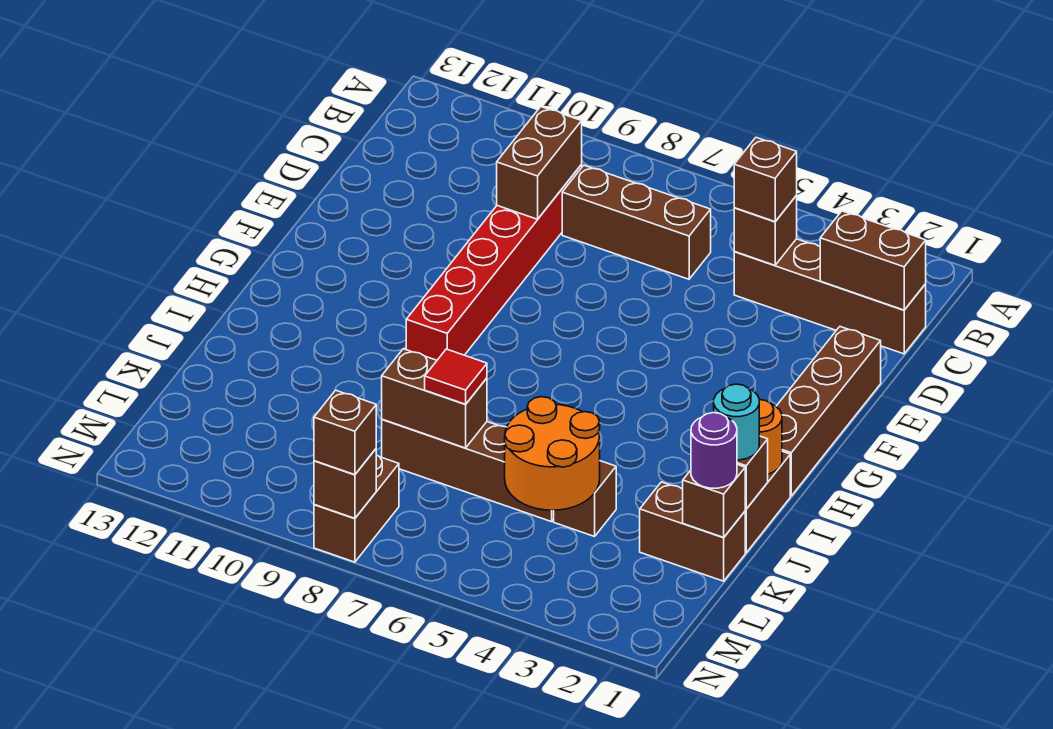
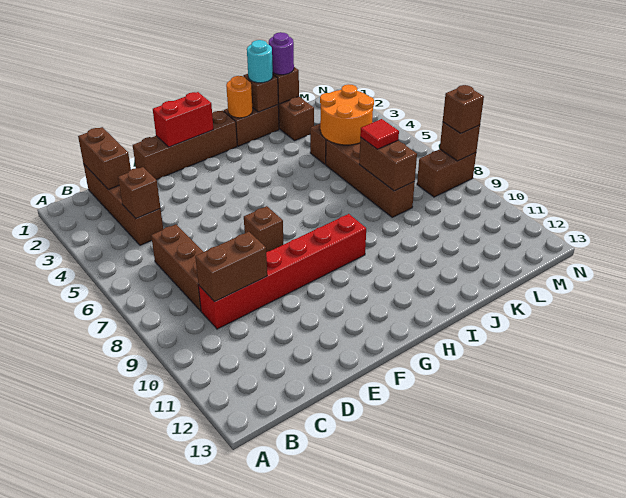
brown brick C4 level 3 -> brown brick F7 level 1
none -> red brick F1:G1 level 2

